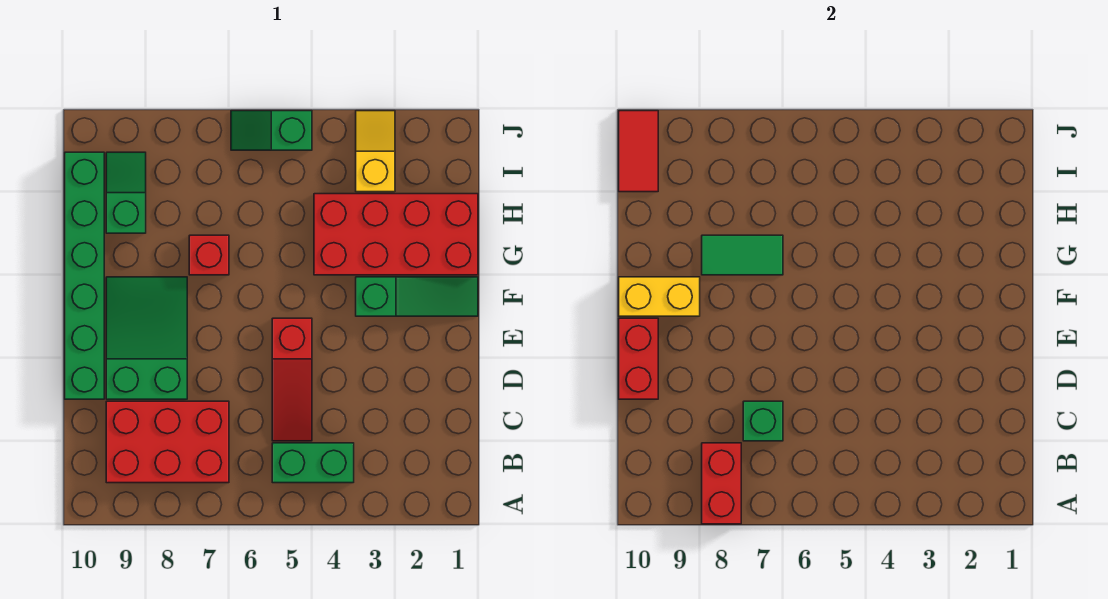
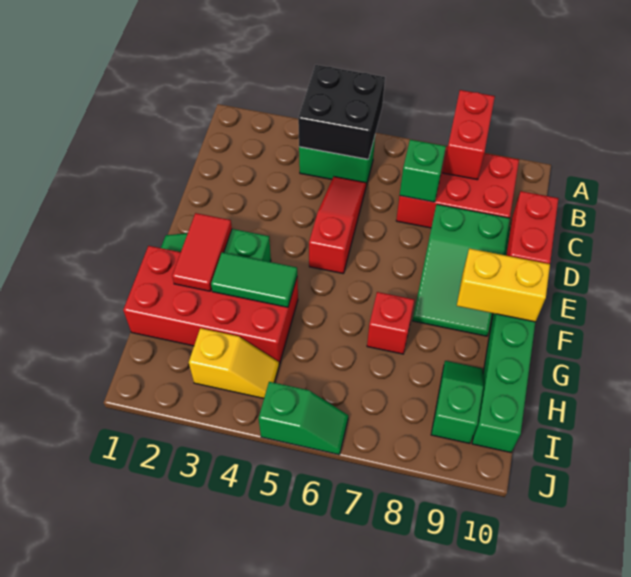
none -> black brick A4:B5 level 2
green tile G7:G8 level 2 -> green tile G3:G4 level 2
green slope H9:I9 level 1 top H -> green slope H9:I9 level 1 top I
yellow slope I3:J3 level 1 top I -> yellow slope I3:I4 level 1 top 3
red tile I10:J10 level 2 -> red tile F2:G2 level 2

